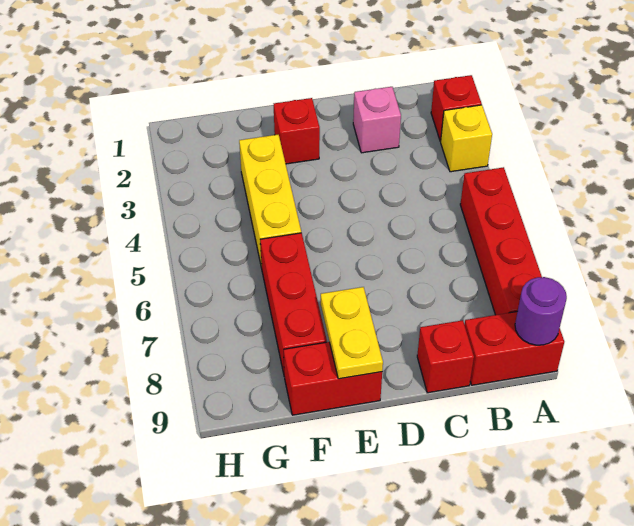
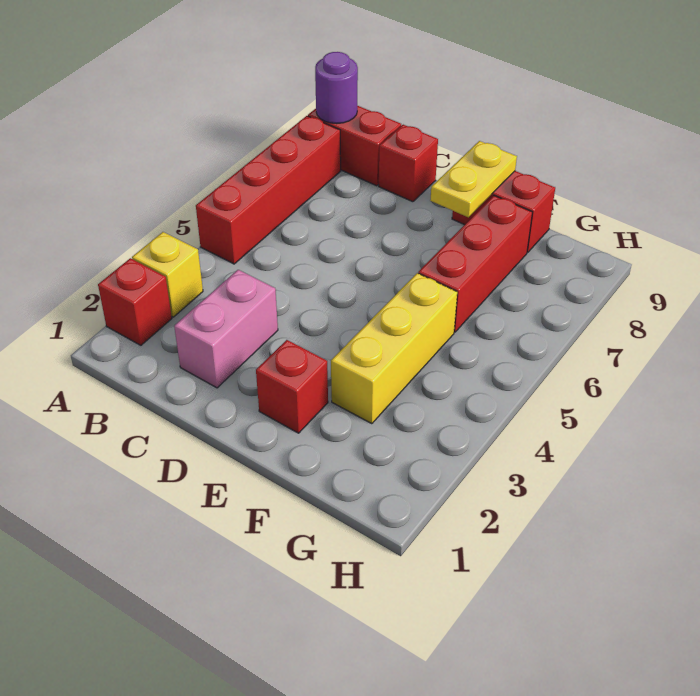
pink brick C2 level 1 -> pink brick C2:C3 level 1

